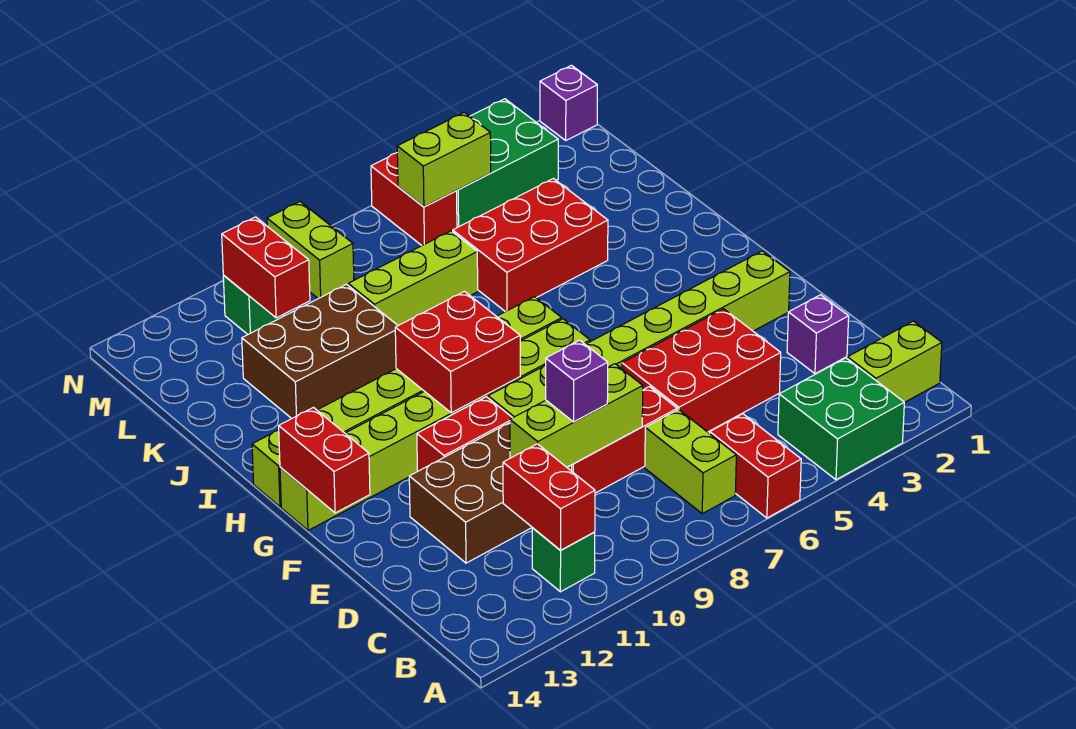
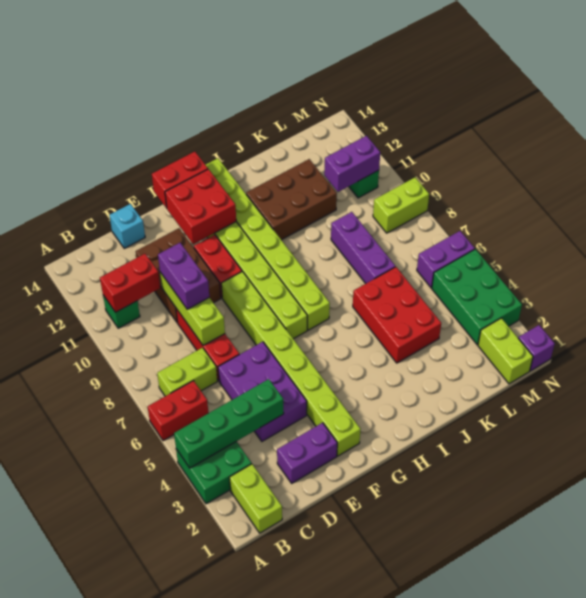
none -> green brick A4:D4 level 2
purple brick D2 level 1 -> purple brick D2:E2 level 1
red brick D4:E6 level 1 -> purple brick D4:E6 level 1
purple brick D9 level 3 -> purple brick D9:D10 level 3
none -> cyan brick D14 level 1
red brick G9:H10 level 2 -> red brick F12:G13 level 2
brown brick J10:K12 level 1 -> brown brick I11:K12 level 1
lime brick K7:K9 level 1 -> purple brick K7:K9 level 1
red brick L11:M11 level 2 -> purple brick L11:M11 level 2
lime brick M5:M6 level 2 -> lime brick M1:M2 level 1
red brick M6:N6 level 1 -> purple brick M6:N6 level 1

